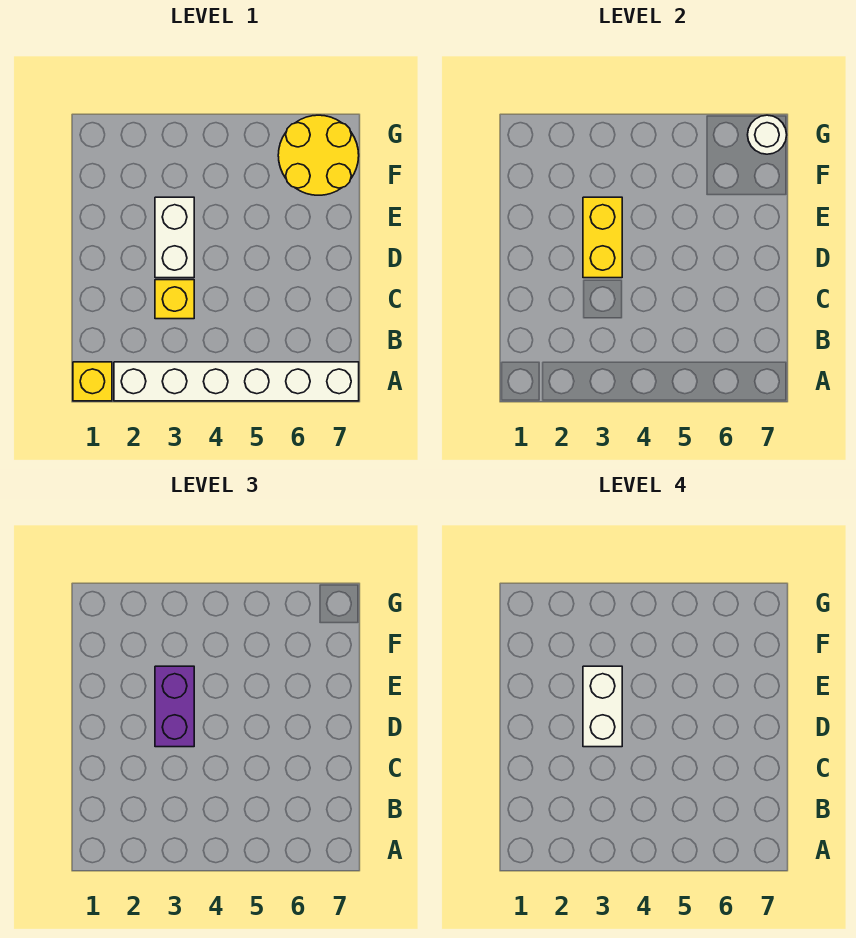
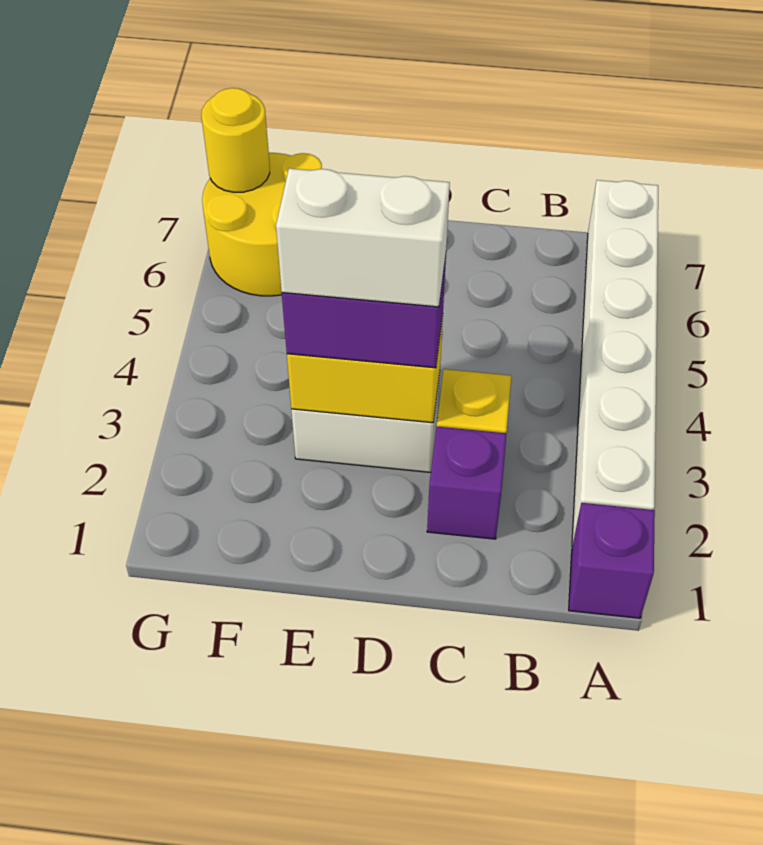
yellow brick A1 level 1 -> purple brick A1 level 1
none -> purple brick C2 level 1
white round brick G7 level 2 -> yellow round brick G7 level 2

